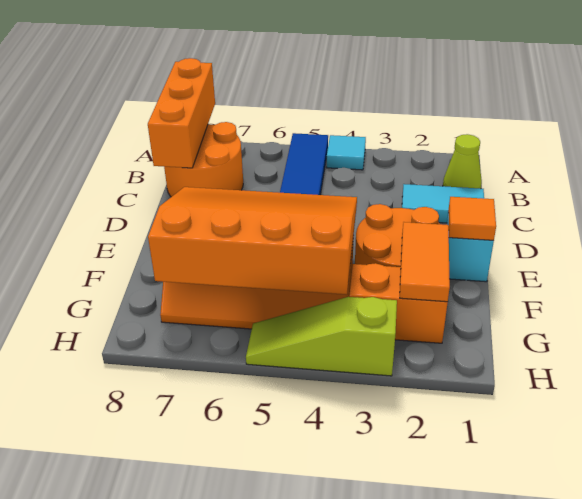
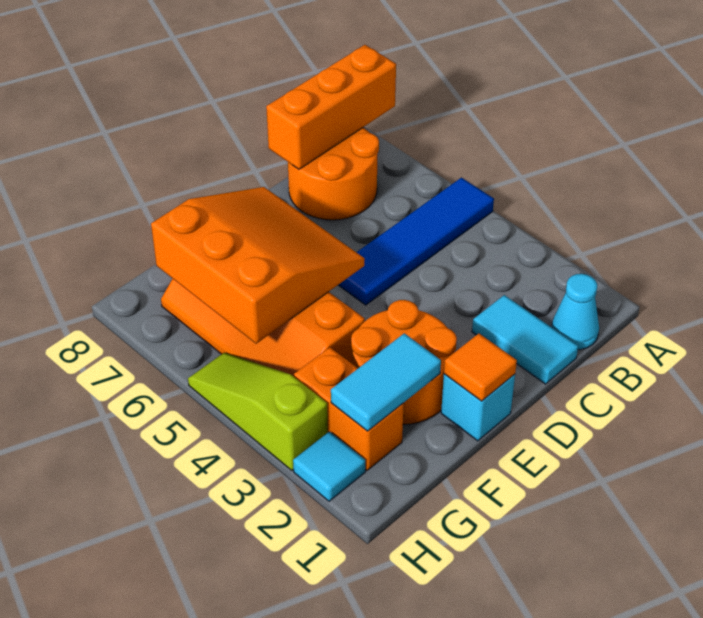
cyan tile A4 level 1 -> cyan tile H2 level 1
lime cone B1 level 1 -> cyan cone B1 level 1
orange slope E4:G7 level 2 top G -> orange slope E5:G7 level 2 top G
orange tile F2:G2 level 2 -> cyan tile F2:G2 level 2

